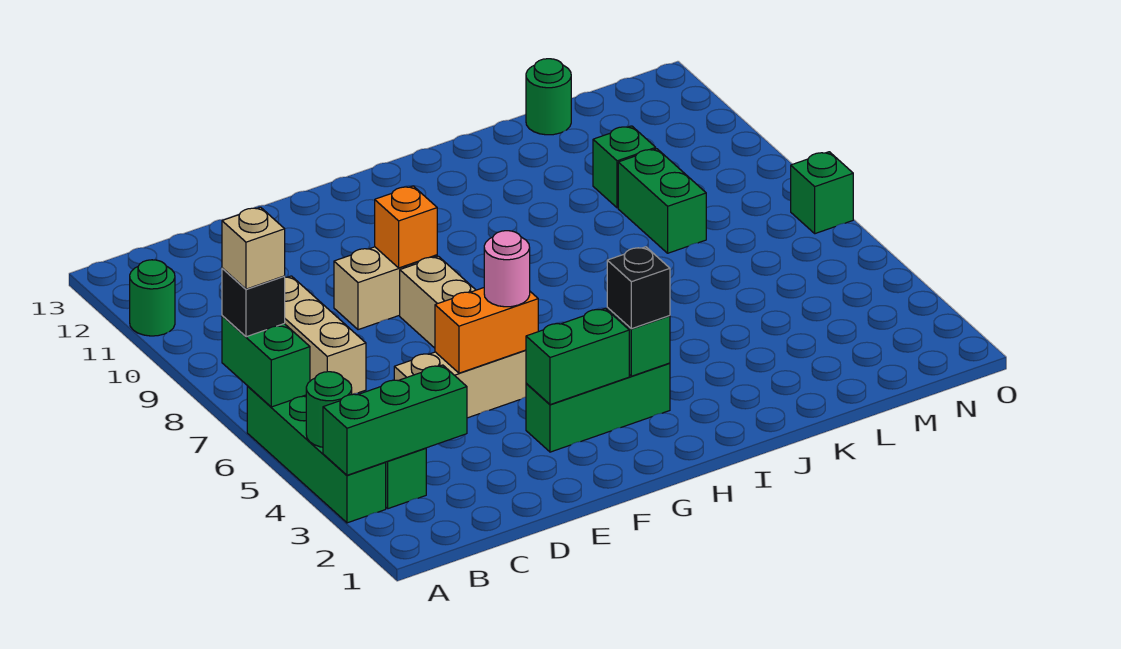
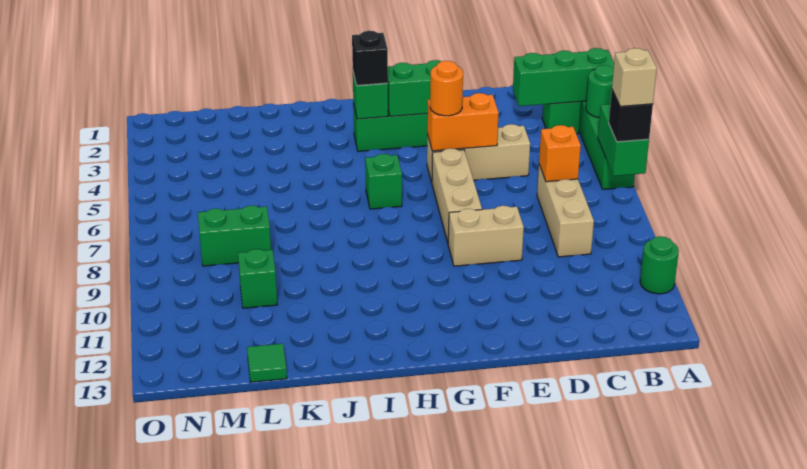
pink round brick F5 level 3 -> orange round brick F5 level 3
orange brick F9 level 2 -> orange brick C7 level 2
green brick L8:L9 level 1 -> green brick L8:M8 level 1
green round brick L13 level 1 -> green tile L13 level 1
green brick O7 level 1 -> green brick H6 level 1

